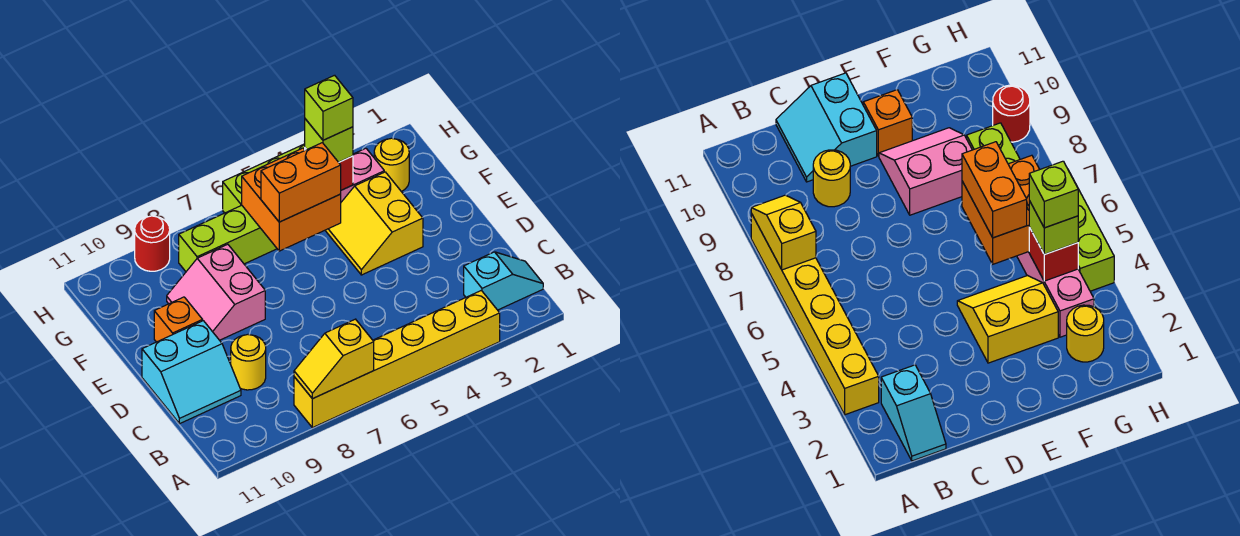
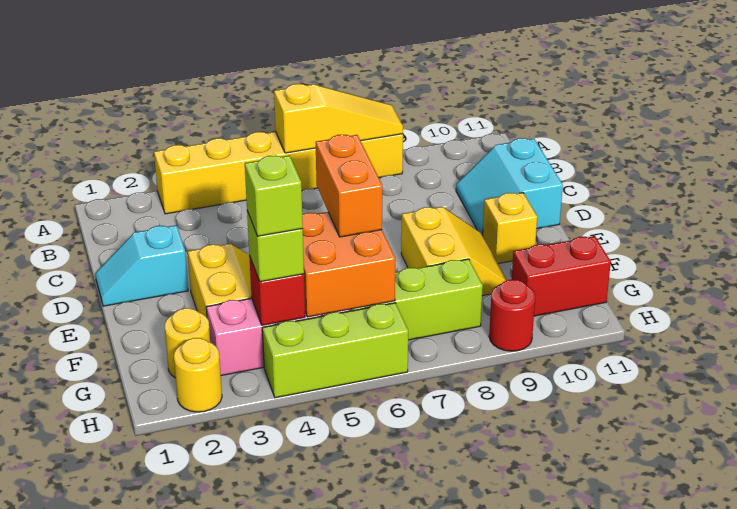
yellow slope A7:A8 level 2 top 7 -> yellow slope A6:A8 level 2 top 6
cyan slope B1:B2 level 1 top 2 -> cyan slope D1:D2 level 1 top 2
yellow round brick C9 level 1 -> yellow round brick H2 level 1
cyan slope C10:D11 level 1 top D -> cyan slope C10:D11 level 1 top 11
pink slope E8:F9 level 1 top 8 -> yellow slope E8:F9 level 1 top 8
orange brick E10 level 1 -> yellow brick E10 level 1
orange brick F5:F6 level 3 -> orange brick E6:F6 level 3
none -> red brick G10:G11 level 1

